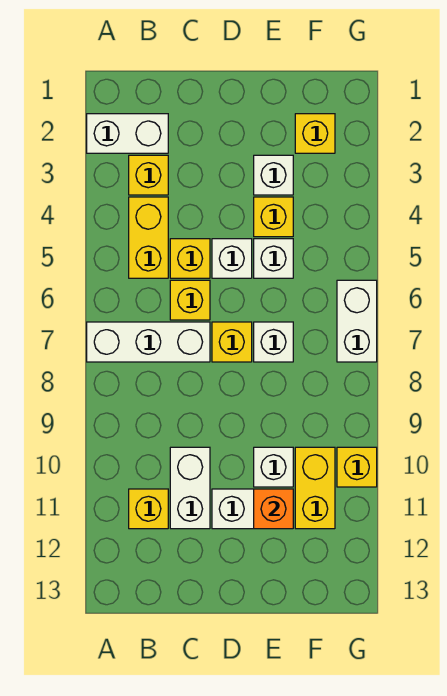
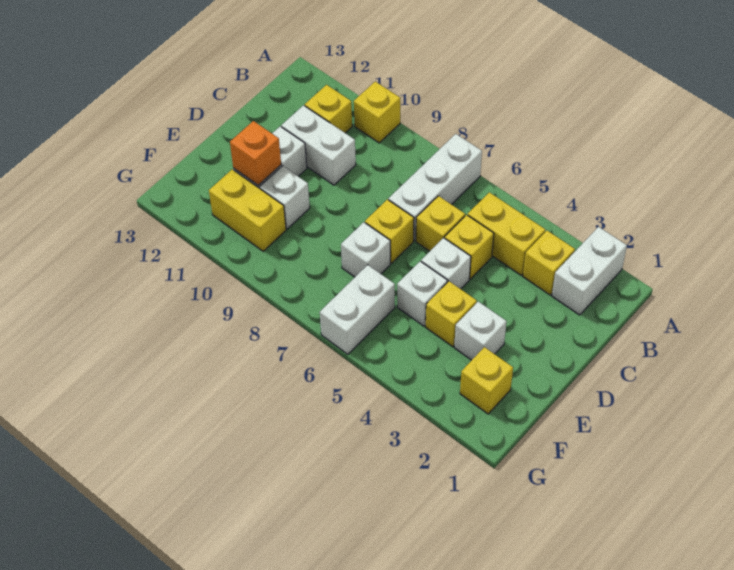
white brick G6:G7 level 1 -> white brick F6:G6 level 1
yellow brick G10 level 1 -> yellow brick A10 level 1

